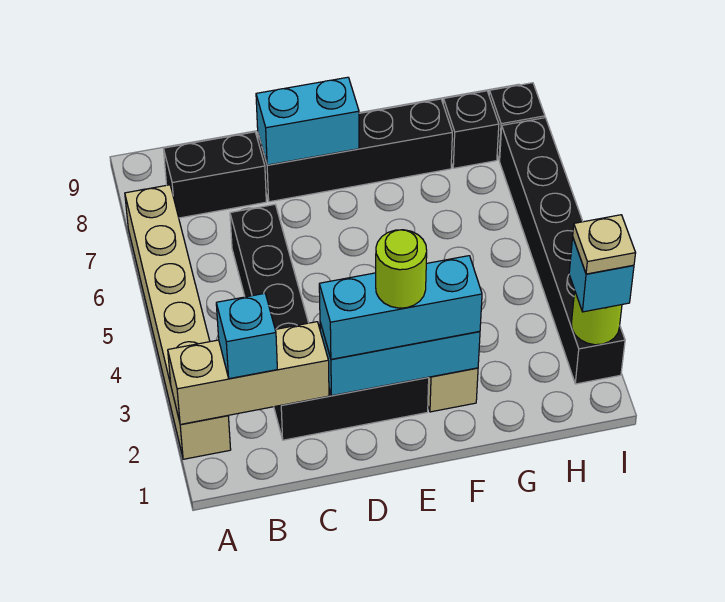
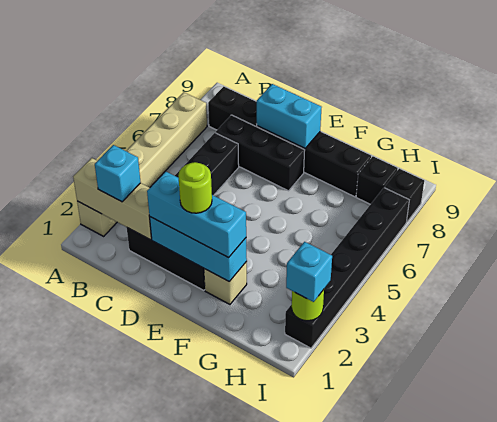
none -> black brick C7:E7 level 1
tan plate I2 level 4 -> none

